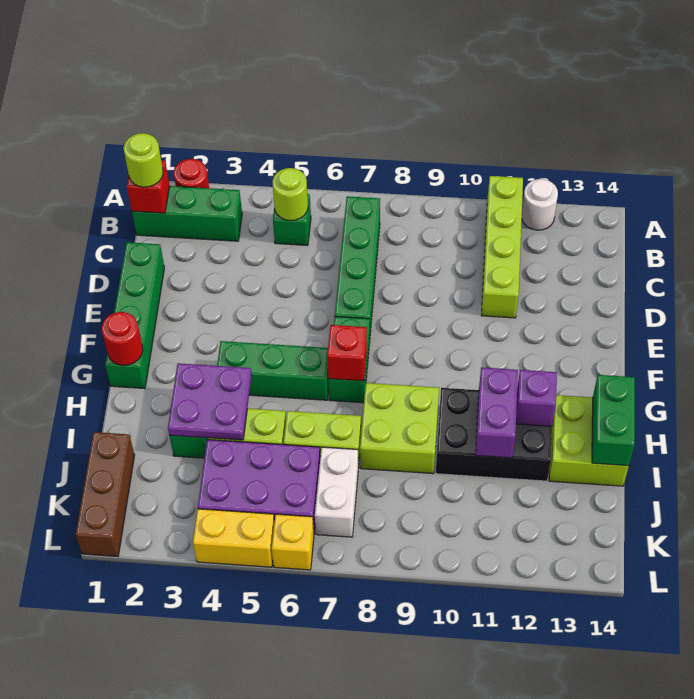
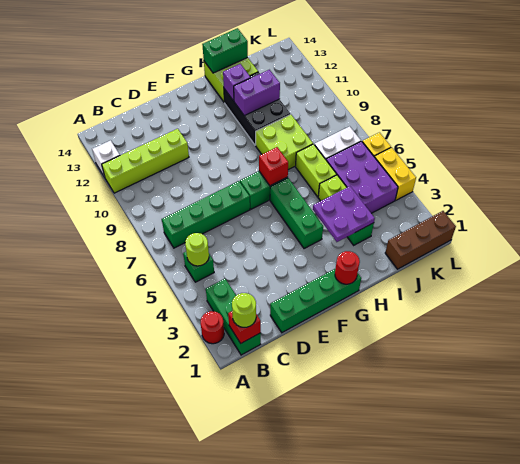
white round brick A12 level 1 -> white brick A12 level 1

